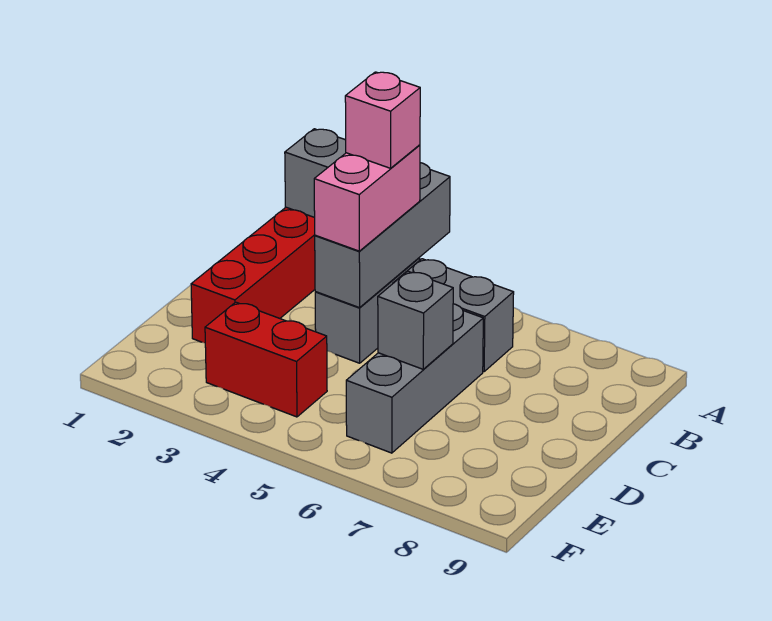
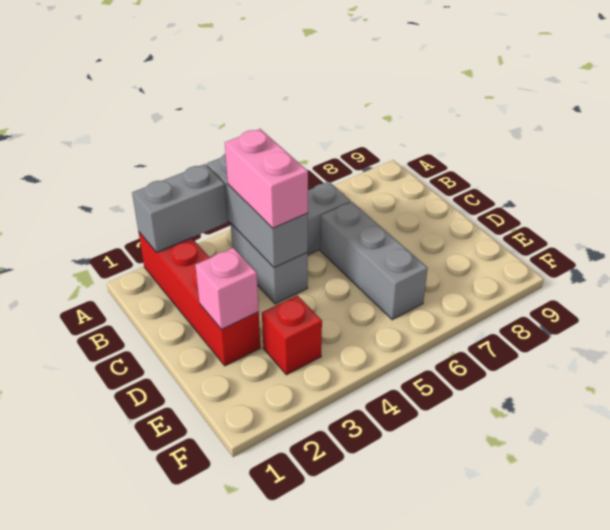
pink brick B4 level 4 -> pink brick D2 level 2
grey brick D6 level 2 -> none
red brick E3:E4 level 1 -> red brick E3 level 1

